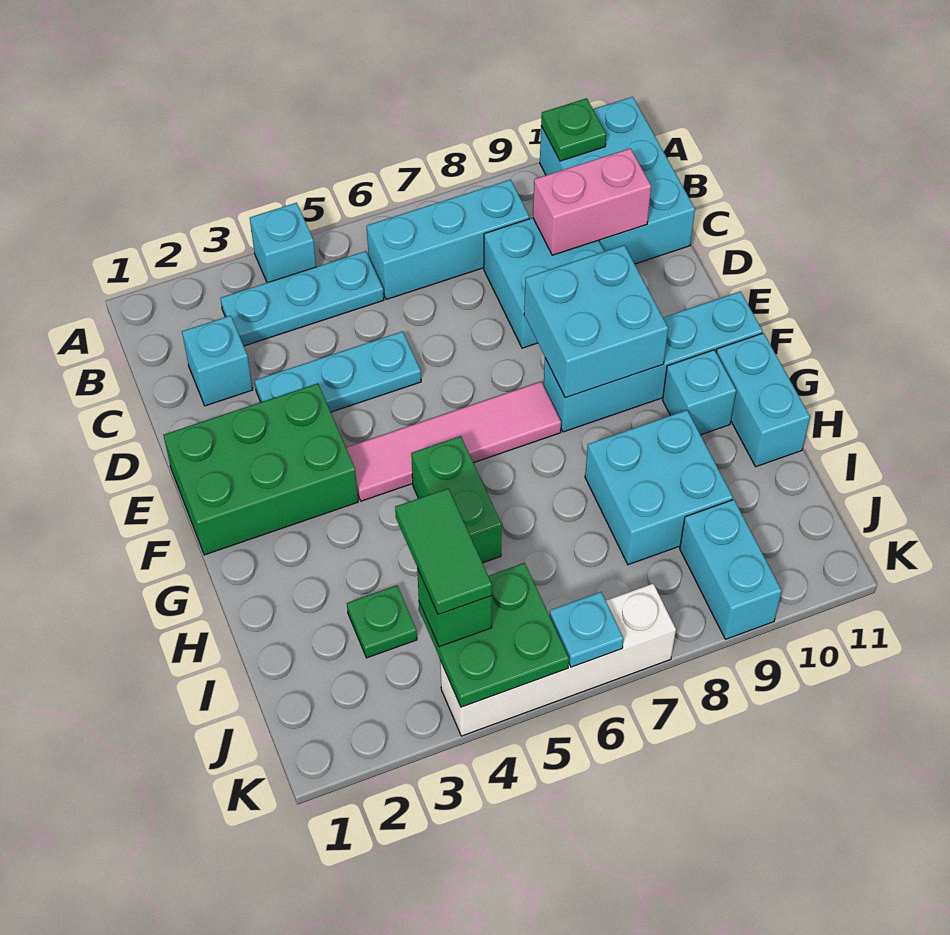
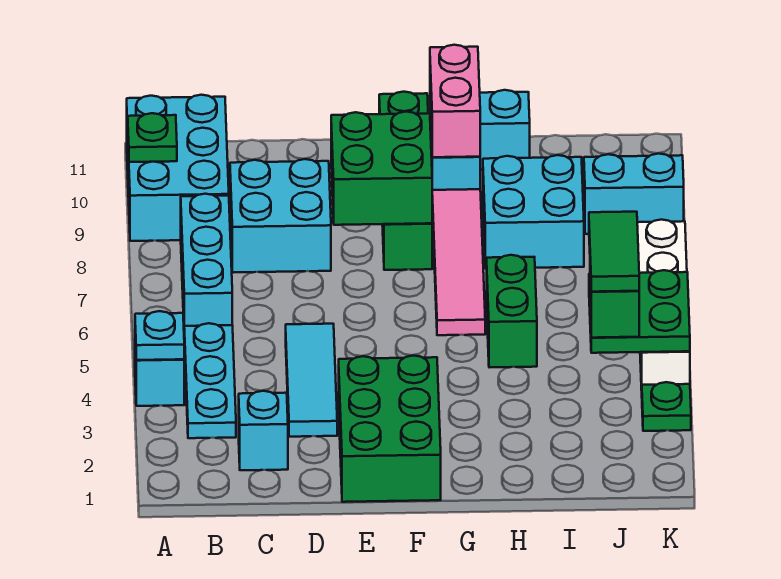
cyan brick A10:C11 level 1 -> cyan brick A9:B11 level 1
pink brick C9:C10 level 2 -> pink brick G10:G11 level 2
cyan plate D3:D5 level 1 -> cyan tile D3:D5 level 1
cyan brick E8:F9 level 2 -> green brick E8:F9 level 2
pink tile F4:F7 level 1 -> pink tile G6:G9 level 1
cyan brick F8:F11 level 1 -> green brick F8:F11 level 1
green brick G5:H5 level 1 -> green brick H5:H6 level 1
green plate I3 level 1 -> green plate K3 level 1
green tile I4:J4 level 4 -> green tile J4:J5 level 4
cyan plate K6 level 2 -> cyan plate A4 level 2

